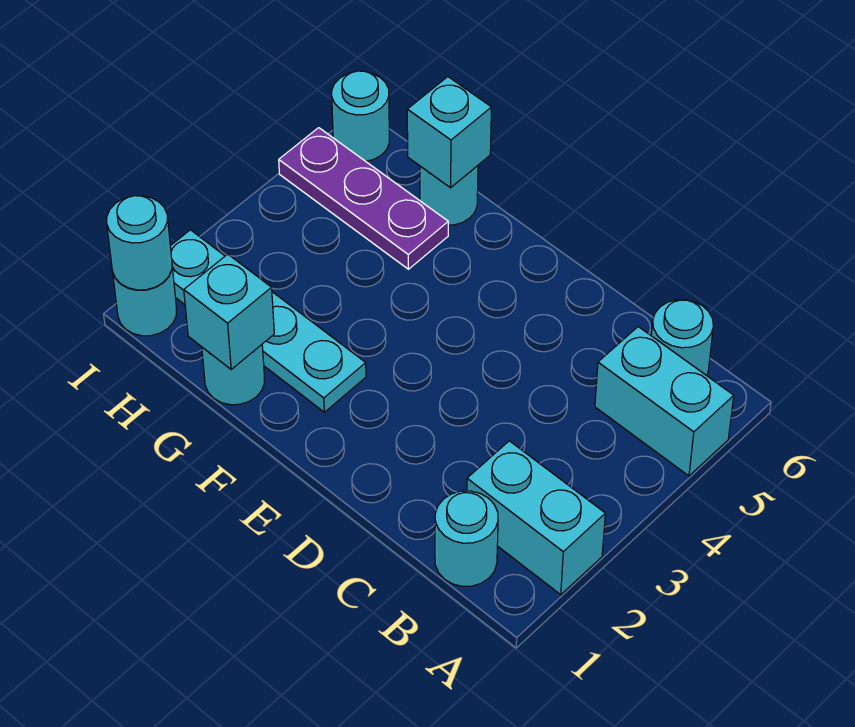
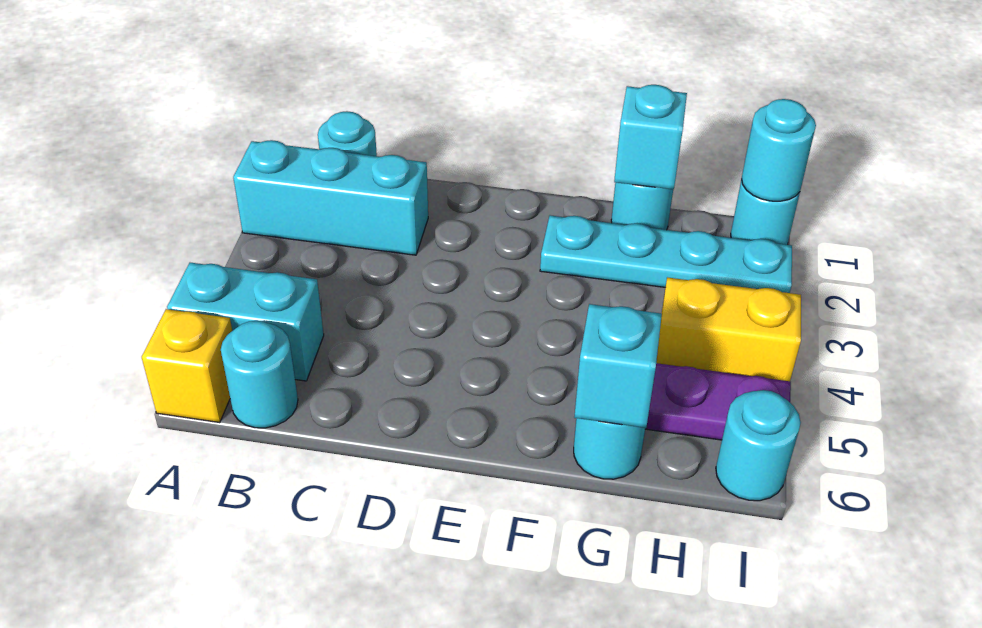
cyan brick A2:B2 level 1 -> cyan brick A2:C2 level 1
none -> yellow brick A6 level 1
none -> yellow brick H4:I4 level 1

